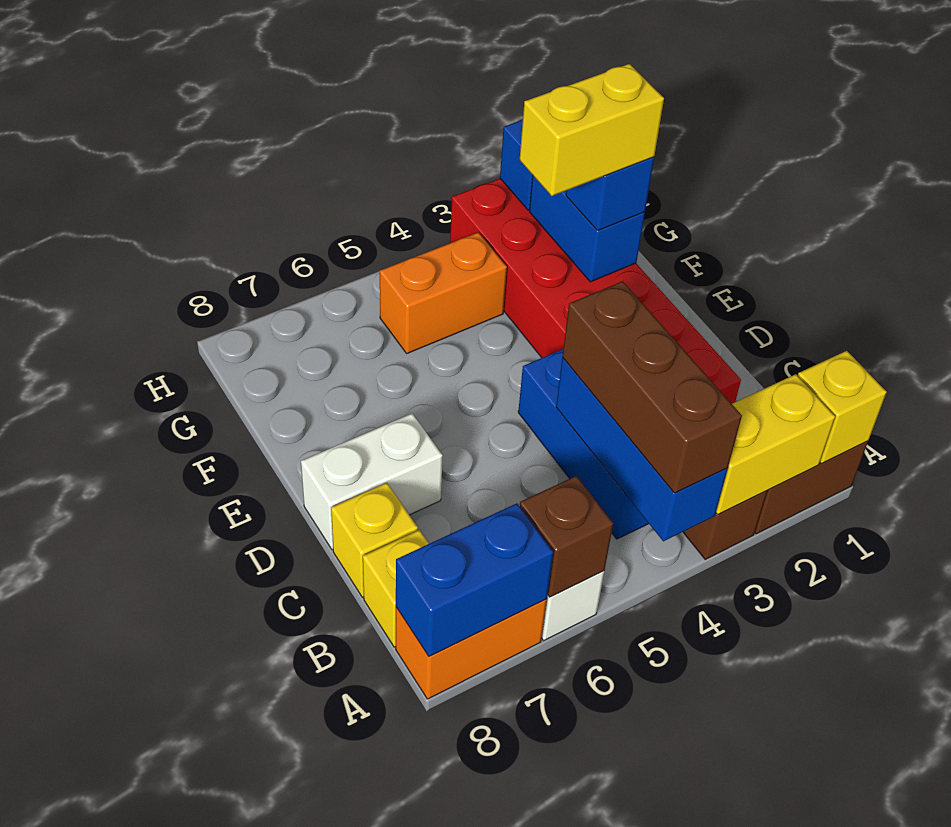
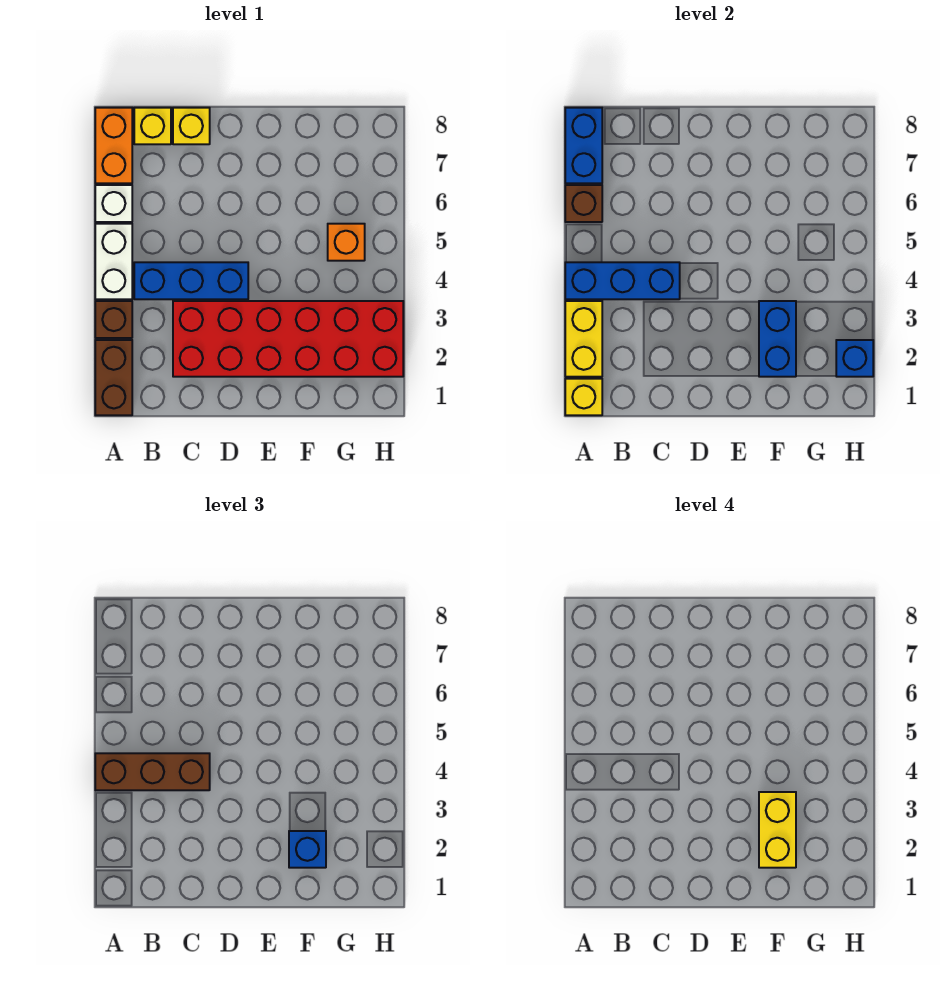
white brick D7:D8 level 1 -> white brick A4:A5 level 1
blue brick F2:G2 level 2 -> blue brick F2:F3 level 2
orange brick G4:G5 level 1 -> orange brick G5 level 1

